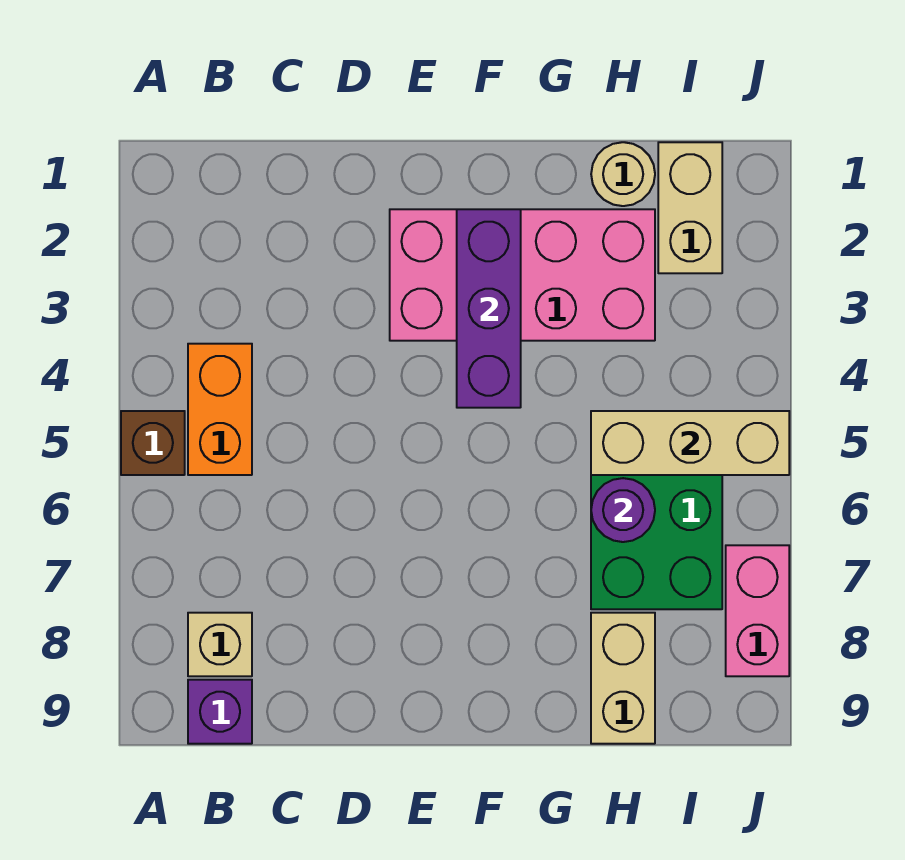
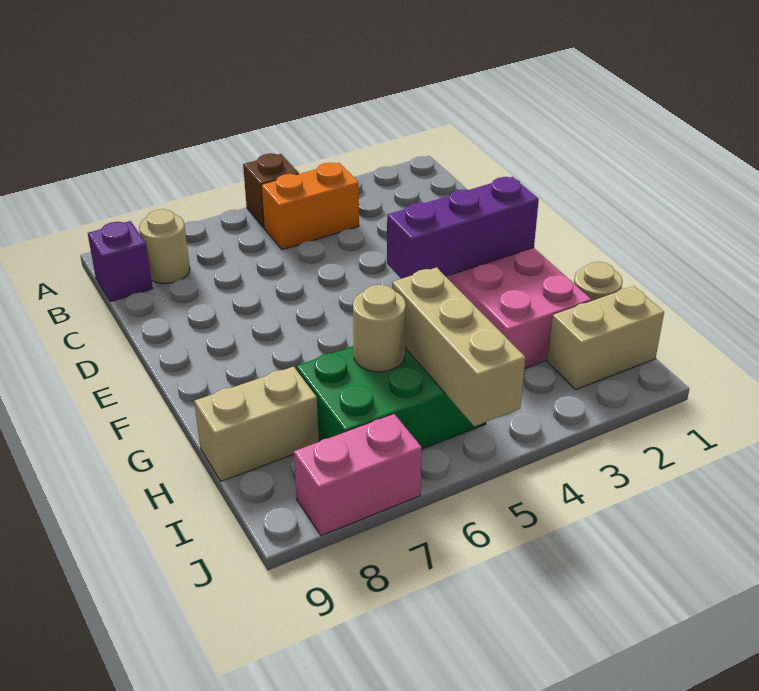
tan brick B8 level 1 -> tan round brick B8 level 1
purple round brick H6 level 2 -> tan round brick H6 level 2

